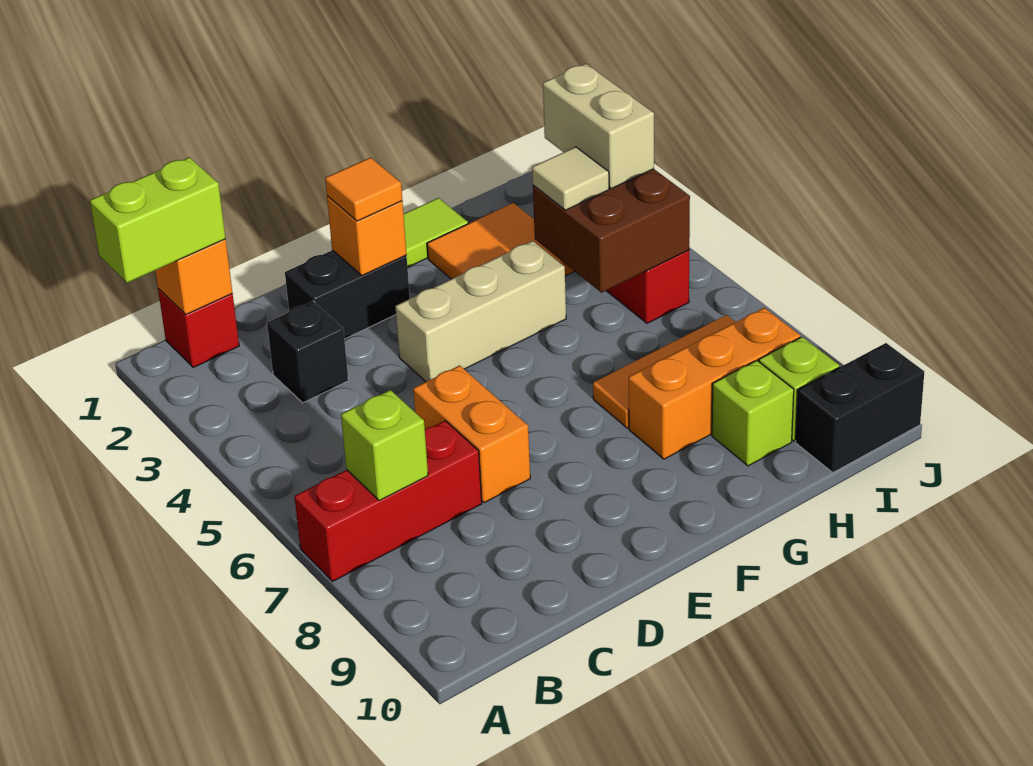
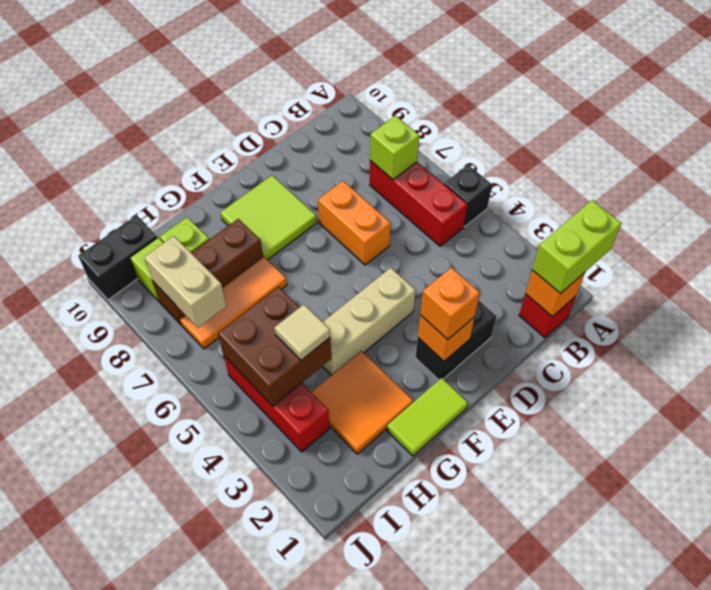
red brick A7:C7 level 1 -> red brick B5:B7 level 1
black brick C3 level 1 -> black brick A5 level 1
orange tile E2 level 3 -> orange brick E2 level 3
none -> lime tile E8:F9 level 1
orange brick G8:I8 level 1 -> brown brick G8:I8 level 1
tan brick I3:I4 level 3 -> tan brick I7:I8 level 2

